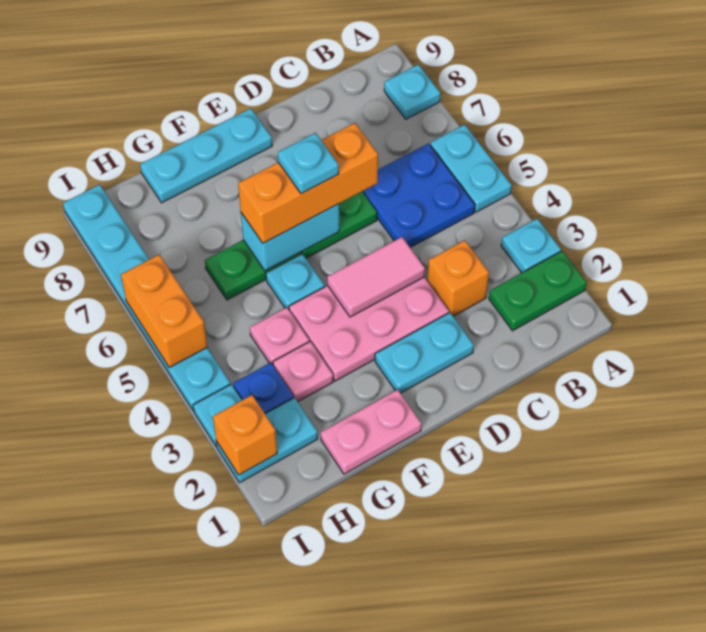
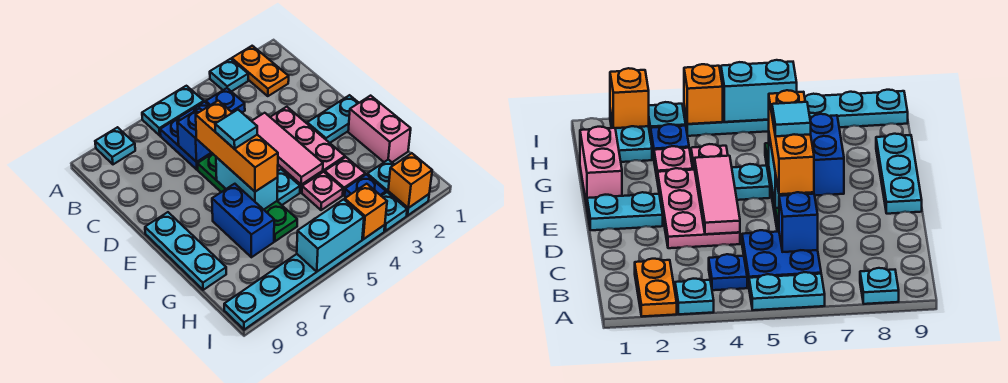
green plate A2:B2 level 1 -> orange plate A2:B2 level 1
none -> blue plate B4 level 1
orange brick C3 level 1 -> orange brick I4 level 2
none -> blue brick C6 level 2
cyan plate D2:E2 level 1 -> cyan plate E1:E2 level 1
pink tile D4:E4 level 2 -> pink tile D4:F4 level 2
cyan plate E6 level 4 -> cyan tile E6 level 4
pink plate F1:G1 level 1 -> pink brick F1:G1 level 1
none -> blue brick F7:G7 level 1
orange brick I5:I6 level 2 -> cyan brick I5:I6 level 2

